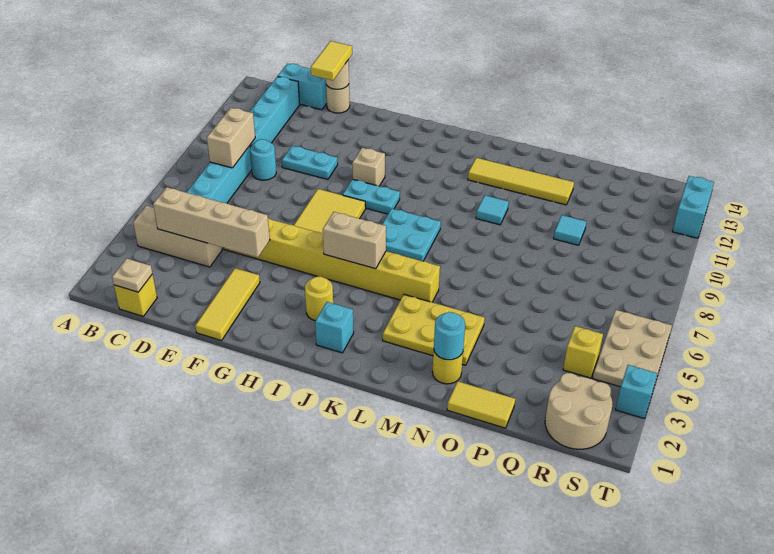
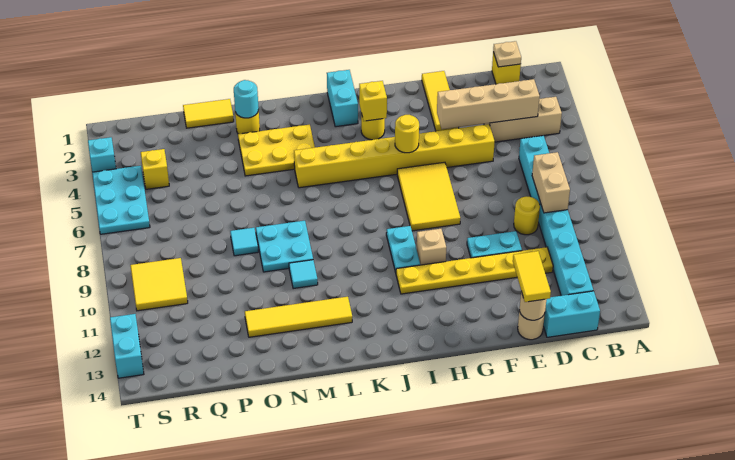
cyan round brick D9 level 1 -> yellow round brick D9 level 1
none -> yellow plate D11:I11 level 1
none -> yellow round brick H5 level 2
cyan plate H9:I9 level 1 -> cyan plate I9:I10 level 1
none -> yellow brick I3 level 2
tan brick I5:J5 level 2 -> none
cyan brick J2 level 1 -> cyan brick J1:J2 level 1
cyan plate J7:K8 level 1 -> cyan plate M8:N9 level 1
cyan tile P10 level 1 -> cyan tile O8 level 1
tan round brick R1:S2 level 1 -> none
none -> yellow tile R9:S10 level 1
tan plate S4:T6 level 1 -> cyan plate S4:T6 level 1

